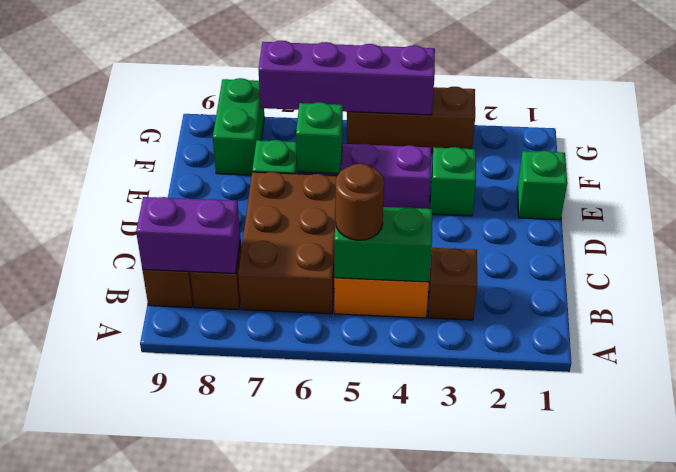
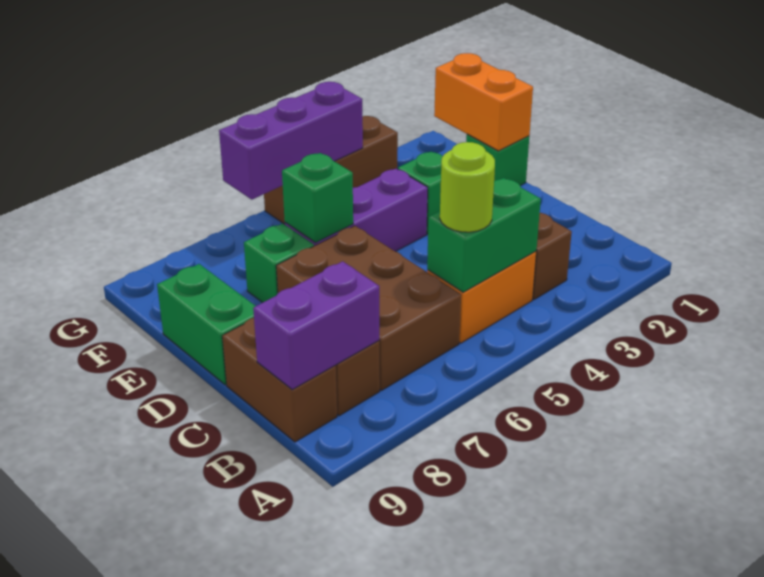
brown round brick B5 level 3 -> lime round brick B5 level 3
none -> orange brick E1:F1 level 2
green brick F8:G8 level 1 -> green brick D9:E9 level 1
purple brick G4:G7 level 2 -> purple brick G4:G6 level 2

